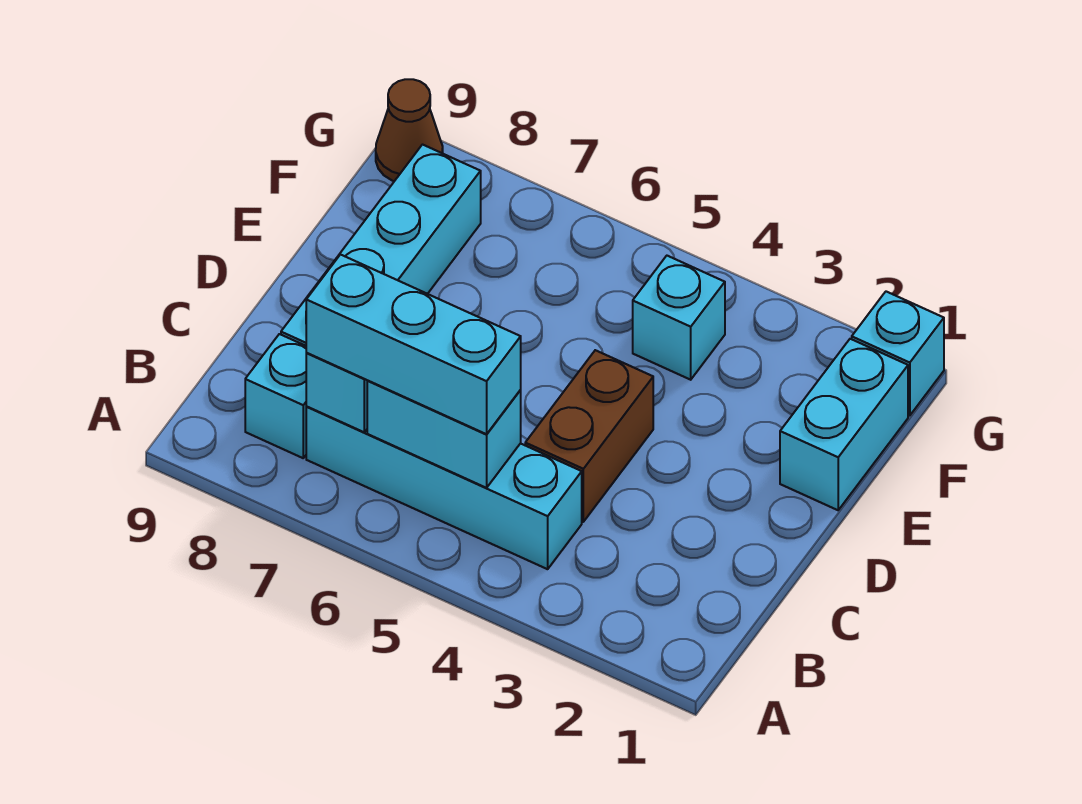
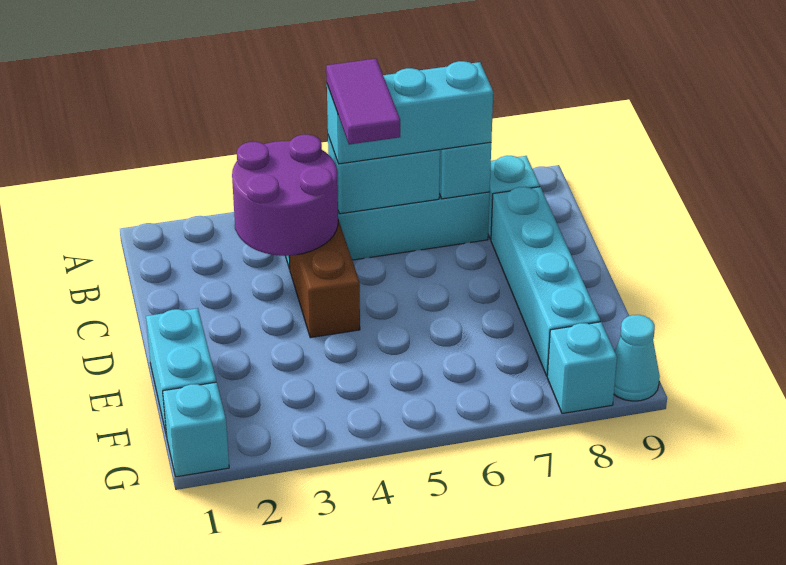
none -> purple round brick B3:C4 level 2
none -> purple tile B5:C5 level 4
cyan brick F4 level 1 -> cyan brick G8 level 1
brown cone G9 level 1 -> cyan cone G9 level 1

